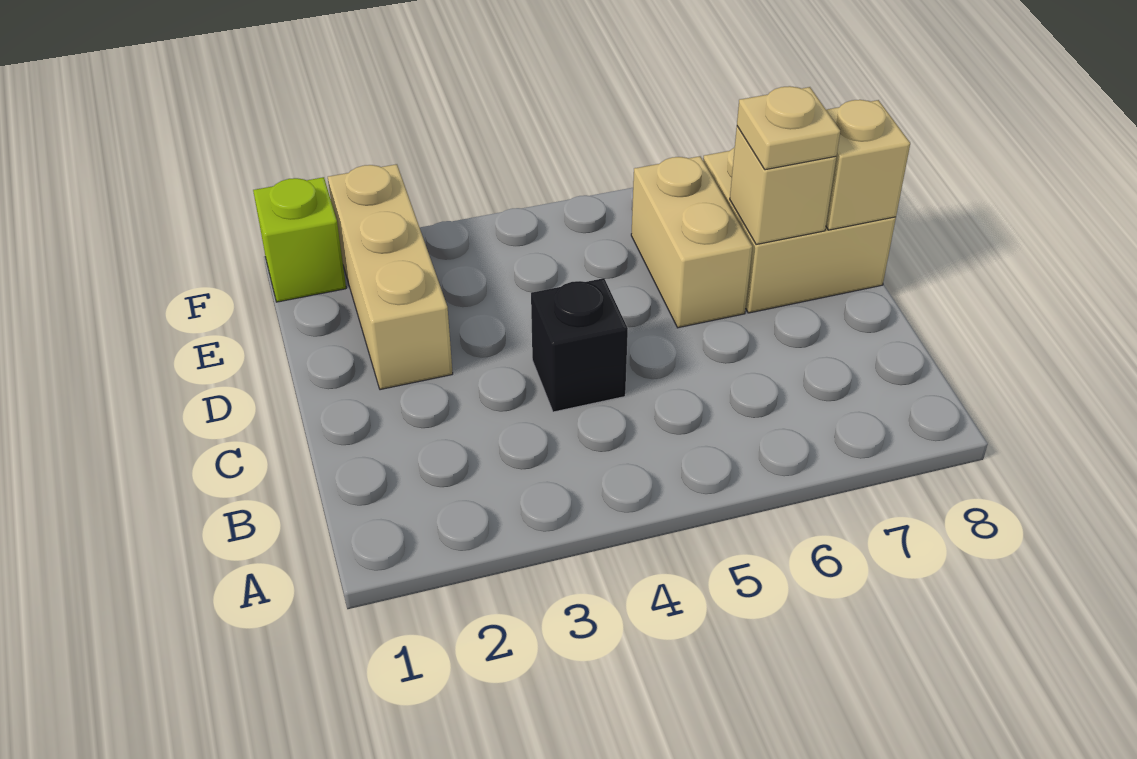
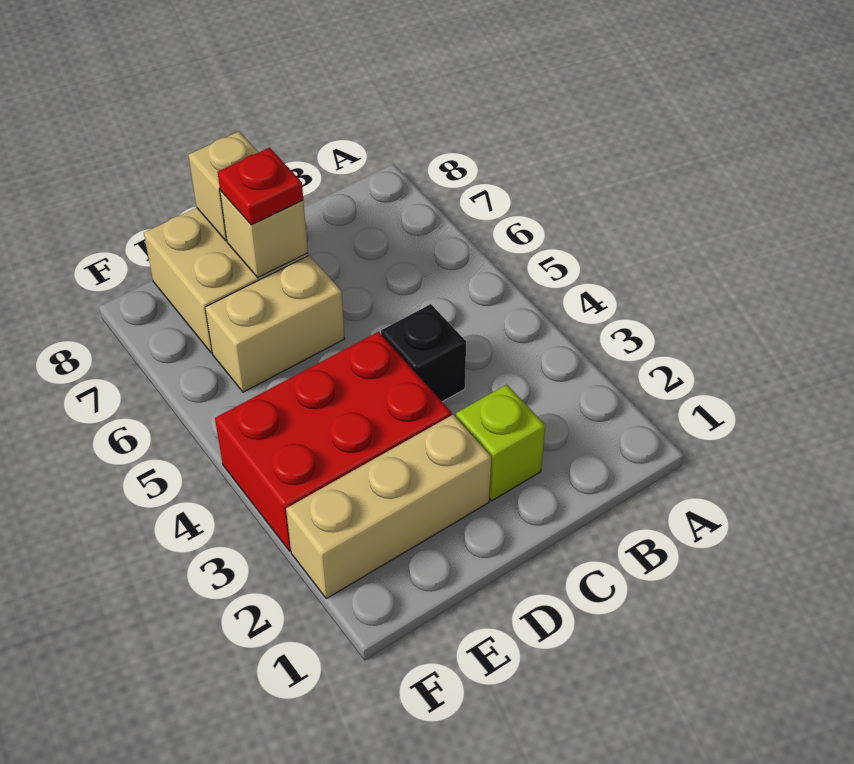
none -> red brick D3:F4 level 1
tan plate D7 level 3 -> red plate D7 level 3
lime brick F1 level 1 -> lime brick C2 level 1

